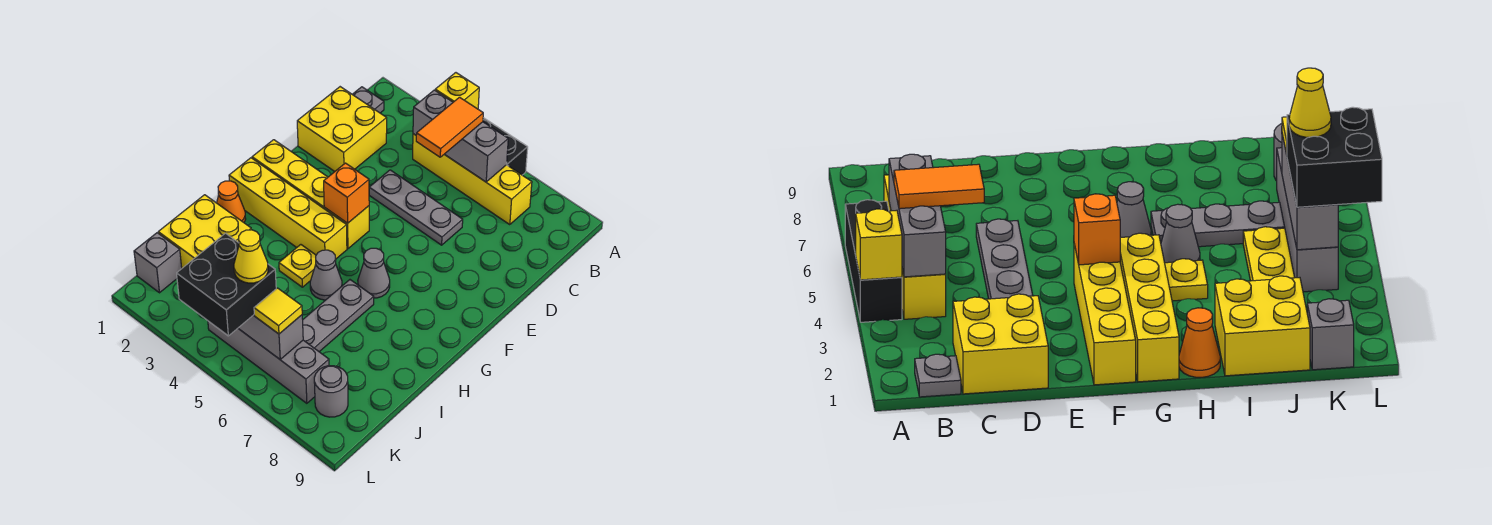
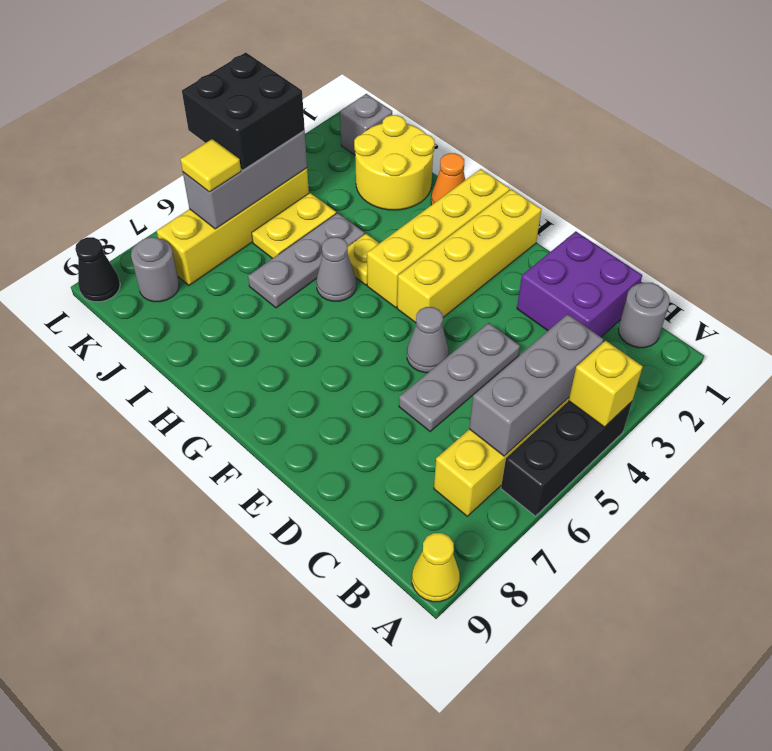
grey plate B1 level 1 -> grey round brick B1 level 1
orange tile B5:C5 level 3 -> none
yellow brick C1:D2 level 1 -> purple brick C1:D2 level 1
orange brick F4 level 2 -> none
grey cone G6 level 1 -> grey cone E5 level 1
grey plate H6:J6 level 1 -> grey plate I4:I6 level 1
yellow brick I1:J2 level 1 -> yellow round brick I1:J2 level 1
grey brick K4:K7 level 1 -> yellow brick K4:K7 level 1
yellow cone K5 level 4 -> yellow cone A9 level 1
none -> black cone L9 level 1

